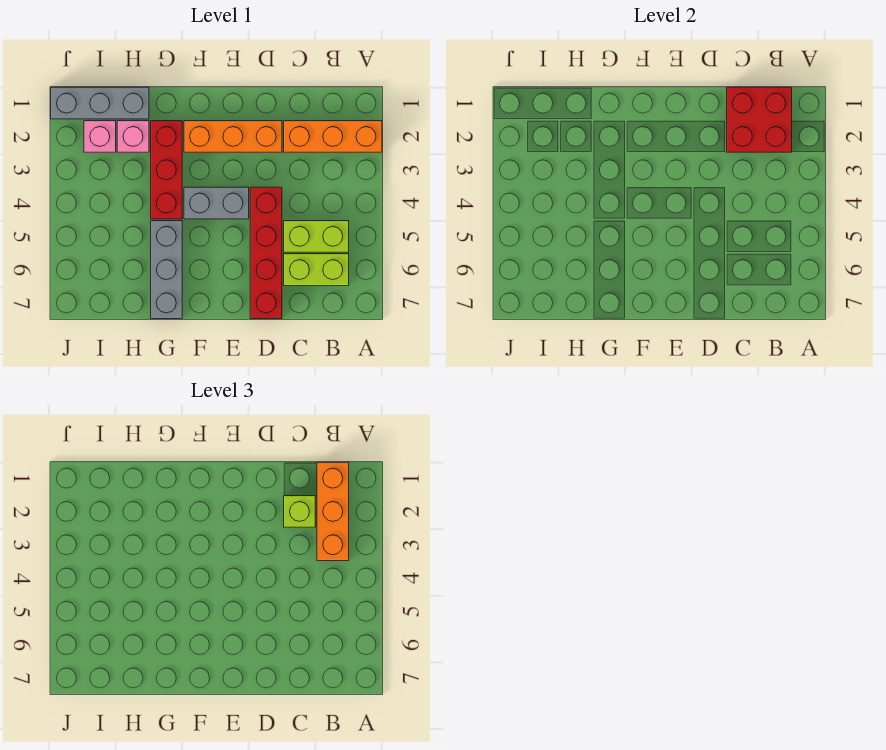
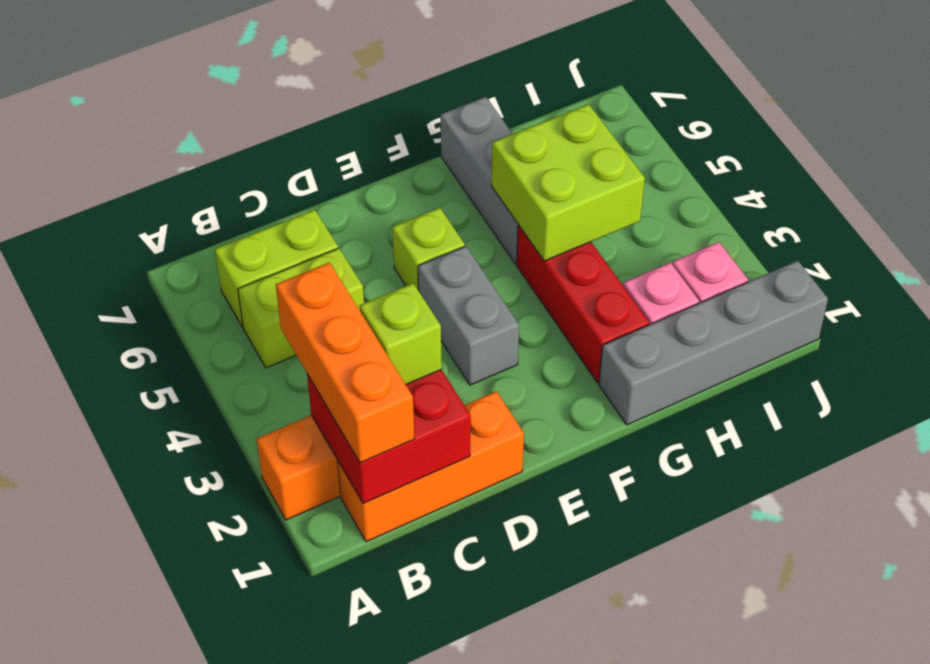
orange brick D2:F2 level 1 -> orange brick B1:D1 level 1
red brick D4:D7 level 1 -> none
grey brick E4:F4 level 1 -> grey brick E3:E4 level 1
none -> lime brick E5 level 1
none -> lime brick G4:H5 level 2
grey brick H1:J1 level 1 -> grey brick G1:J1 level 1

